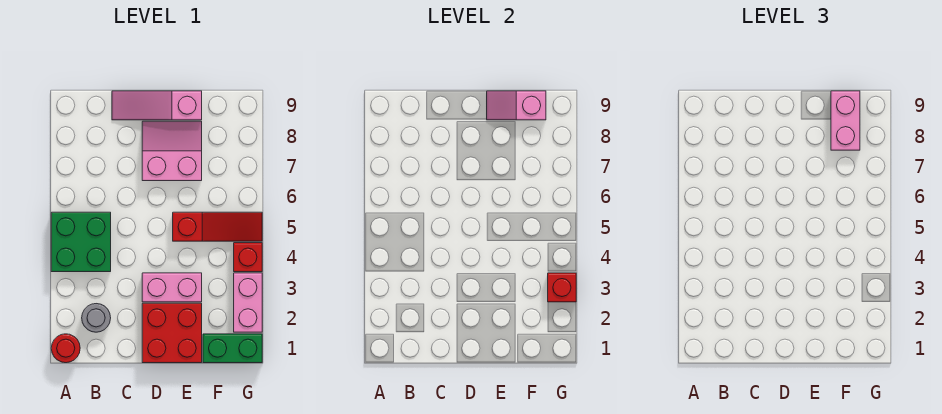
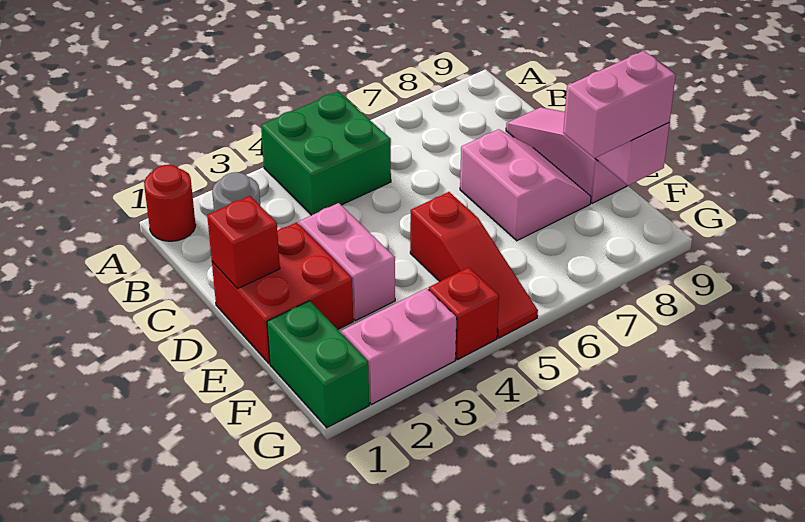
red brick G3 level 2 -> red brick D1 level 2

